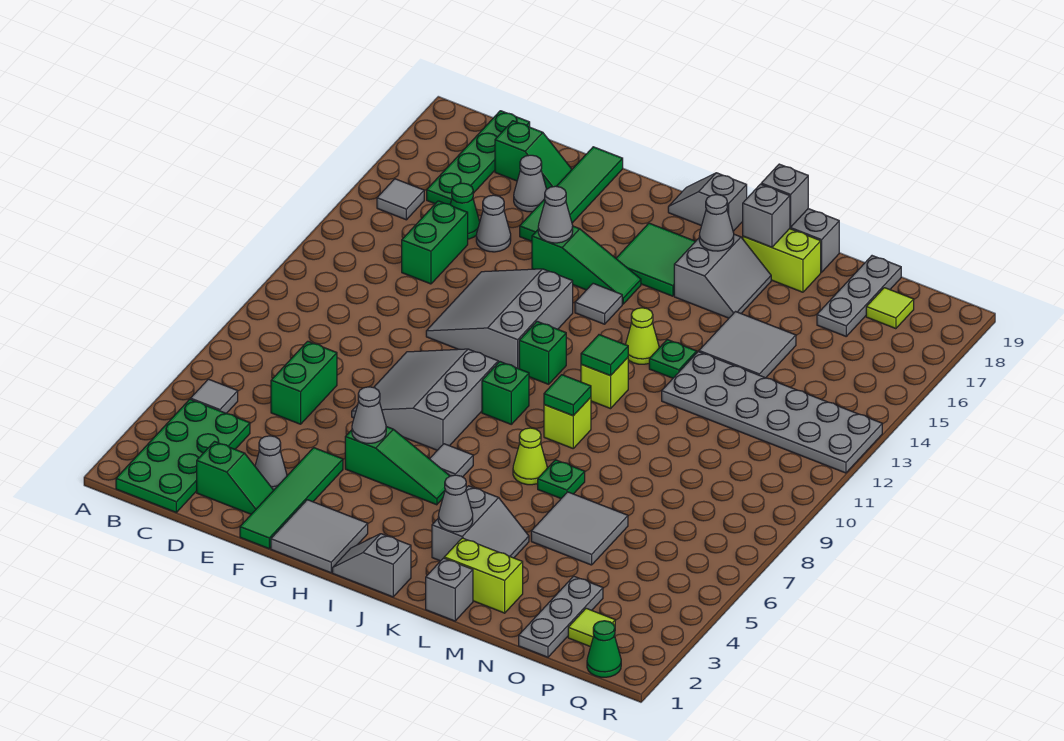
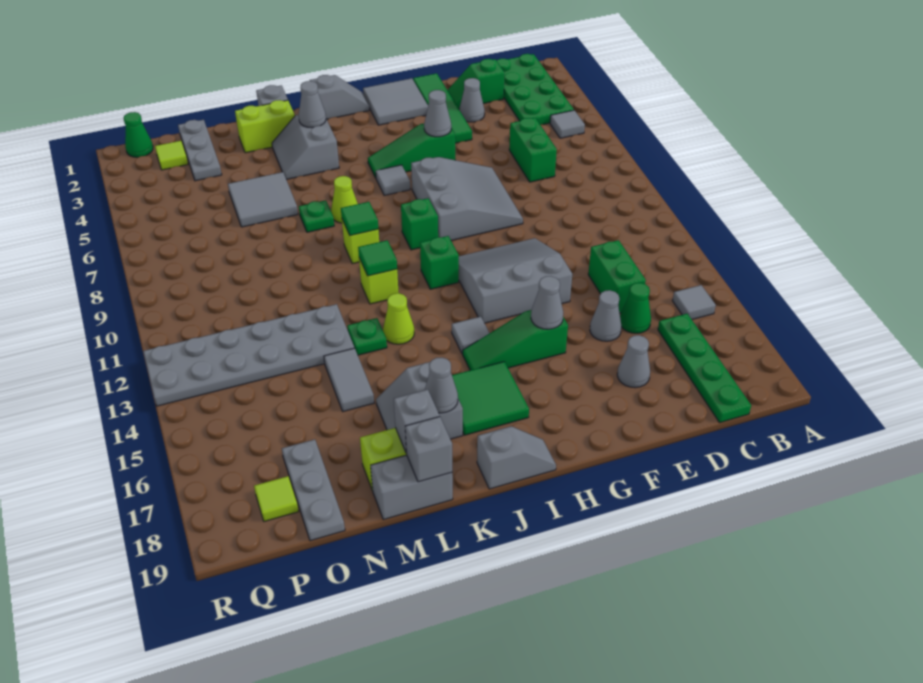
green slope D18:E18 level 1 top D -> none
grey slope F11:H13 level 1 top H -> grey slope F11:H13 level 1 top 13
green tile F16:F19 level 1 -> none
grey tile M14:N15 level 1 -> grey tile M14:M15 level 1

